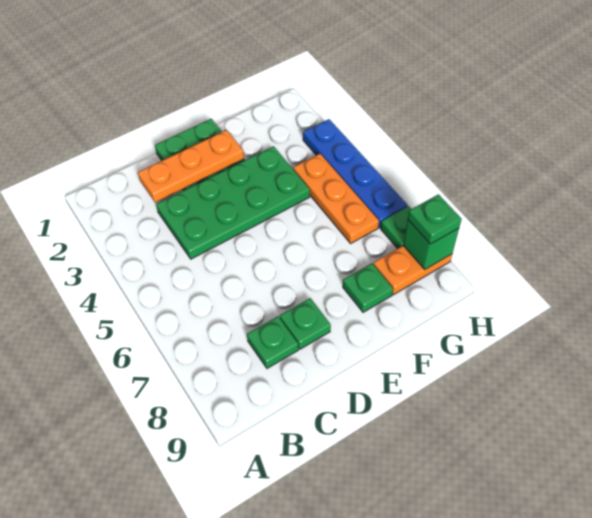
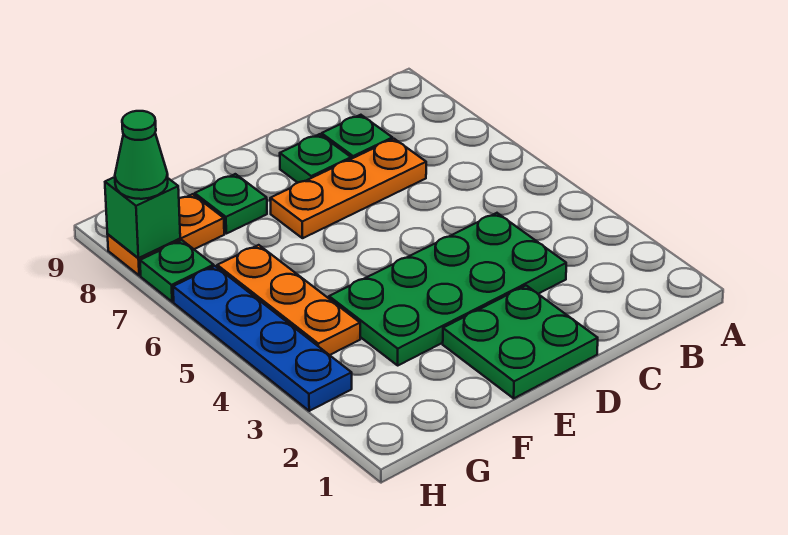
orange plate C2:E2 level 2 -> orange plate C7:E7 level 1
green plate H8 level 3 -> green cone H8 level 3

